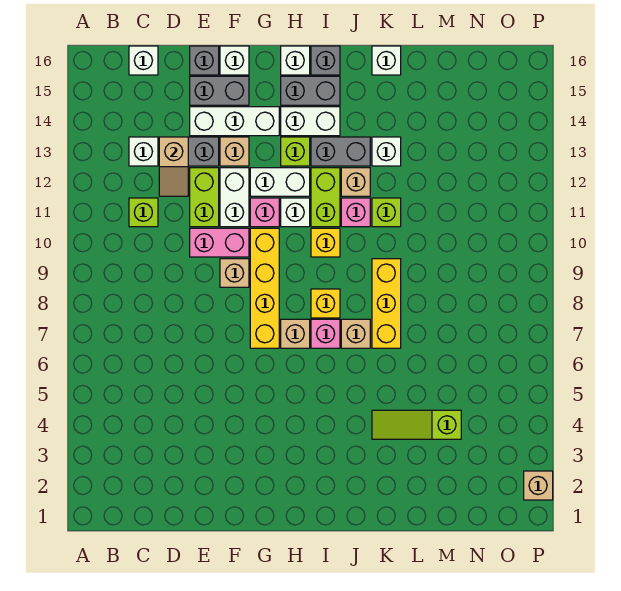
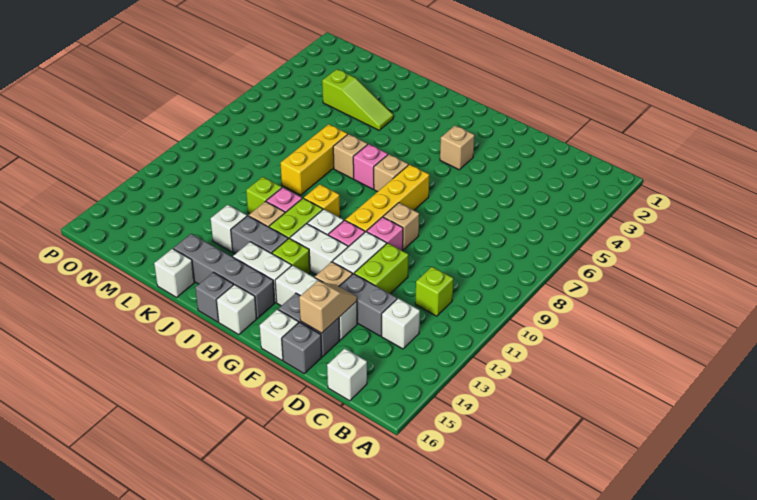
tan slope D12:D13 level 2 top 13 -> tan slope E14:E15 level 2 top 15
pink brick E10:F10 level 1 -> pink brick F10 level 1
grey brick H15:I15 level 1 -> grey brick H15:K15 level 1
yellow brick I8 level 1 -> none
tan brick P2 level 1 -> tan brick G4 level 1

